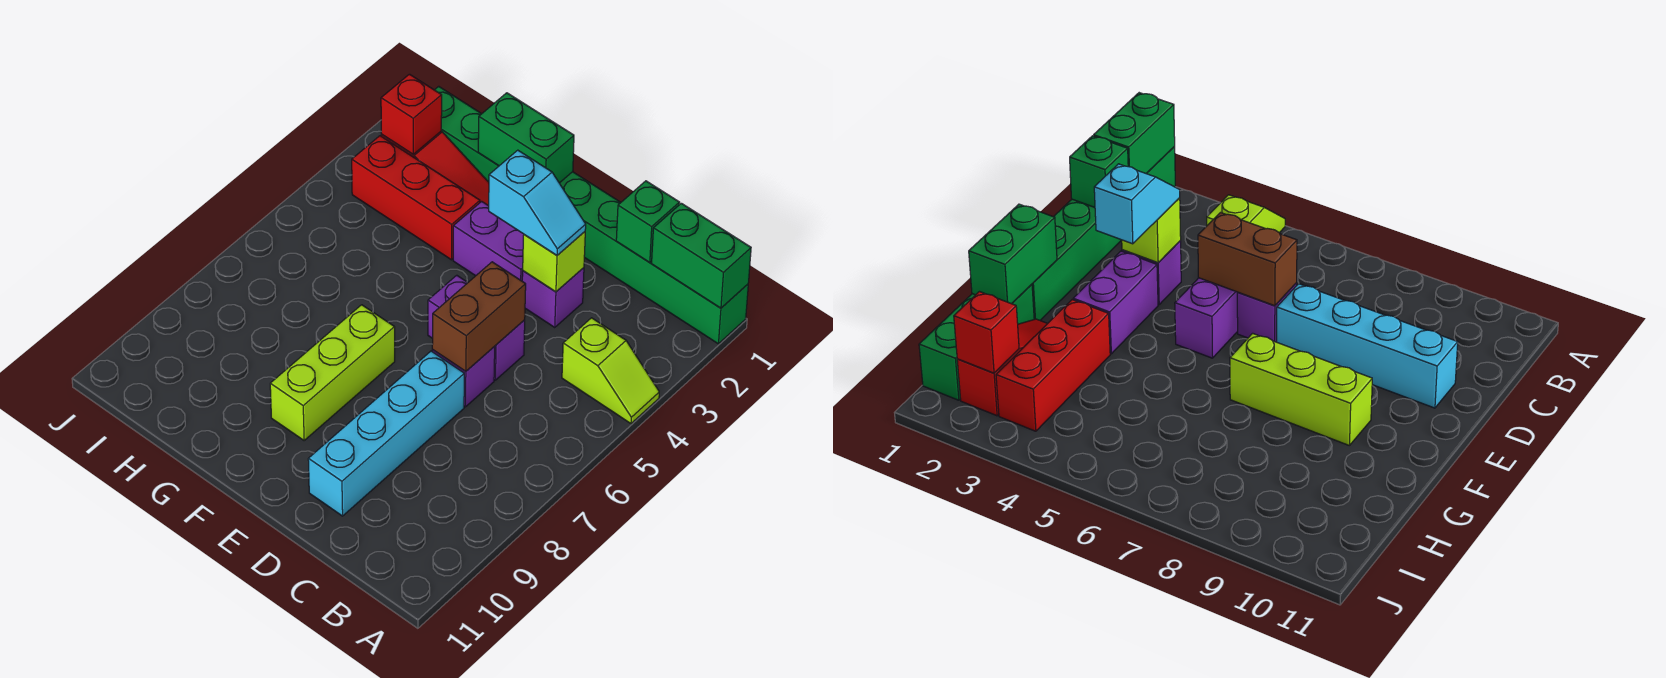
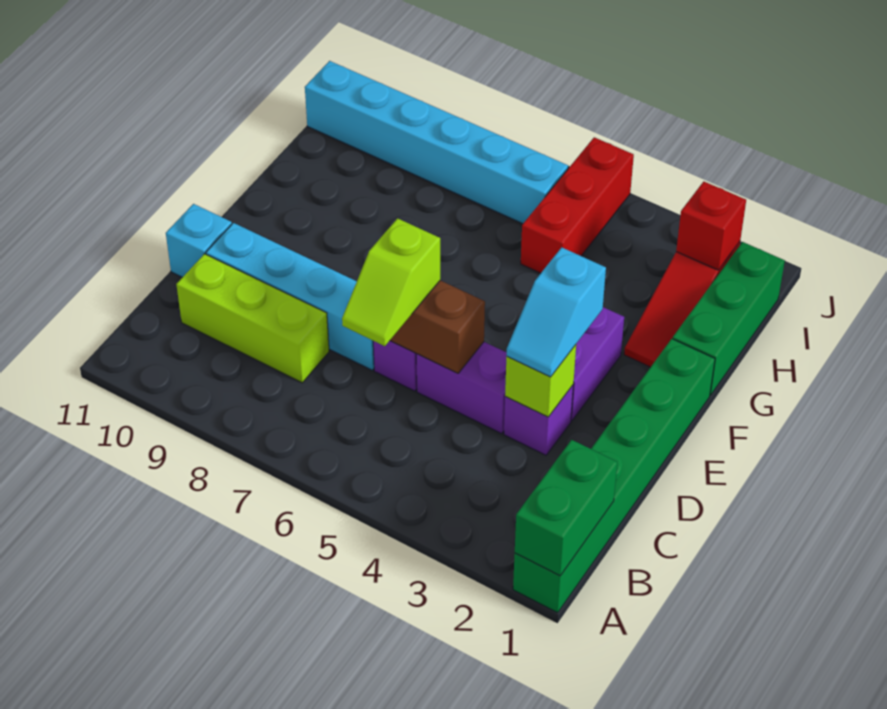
lime slope A4:B4 level 1 top B -> lime slope C6:D6 level 3 top D
green brick C1 level 2 -> none
purple brick D5:E5 level 1 -> purple brick D4:D5 level 1
none -> cyan brick D11 level 1
green brick F1:G1 level 2 -> none
lime brick F7:F9 level 1 -> lime brick C8:C10 level 1
red brick G3:I3 level 1 -> red brick H5:J5 level 1
none -> cyan brick I6:I11 level 1

